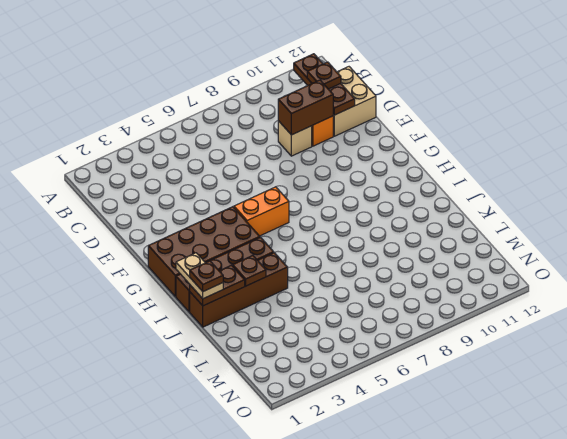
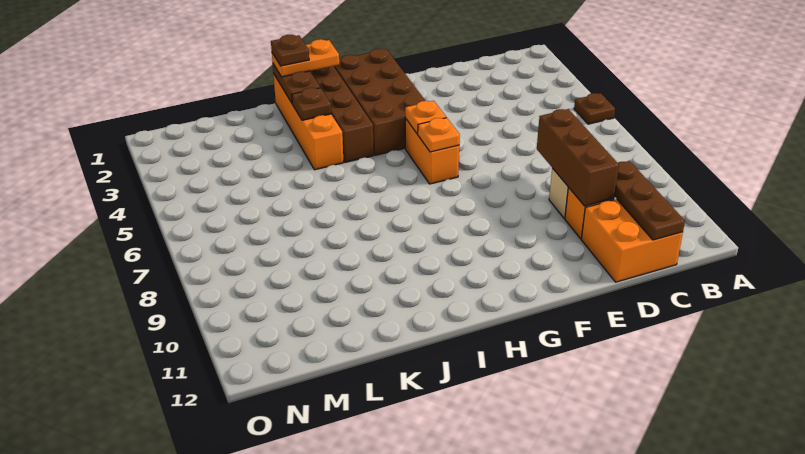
brown plate B11:D11 level 2 -> brown plate C10:C12 level 2
tan brick C11:D12 level 1 -> orange brick C11:D12 level 1
brown plate C11 level 3 -> brown plate A5 level 1
brown brick D9:D10 level 2 -> brown brick D8:D10 level 2
none -> orange plate G5 level 2
none -> orange plate G6 level 2
tan plate I1:J1 level 3 -> orange plate I1:J1 level 3
brown brick J1:J4 level 1 -> orange brick J1:J4 level 1

